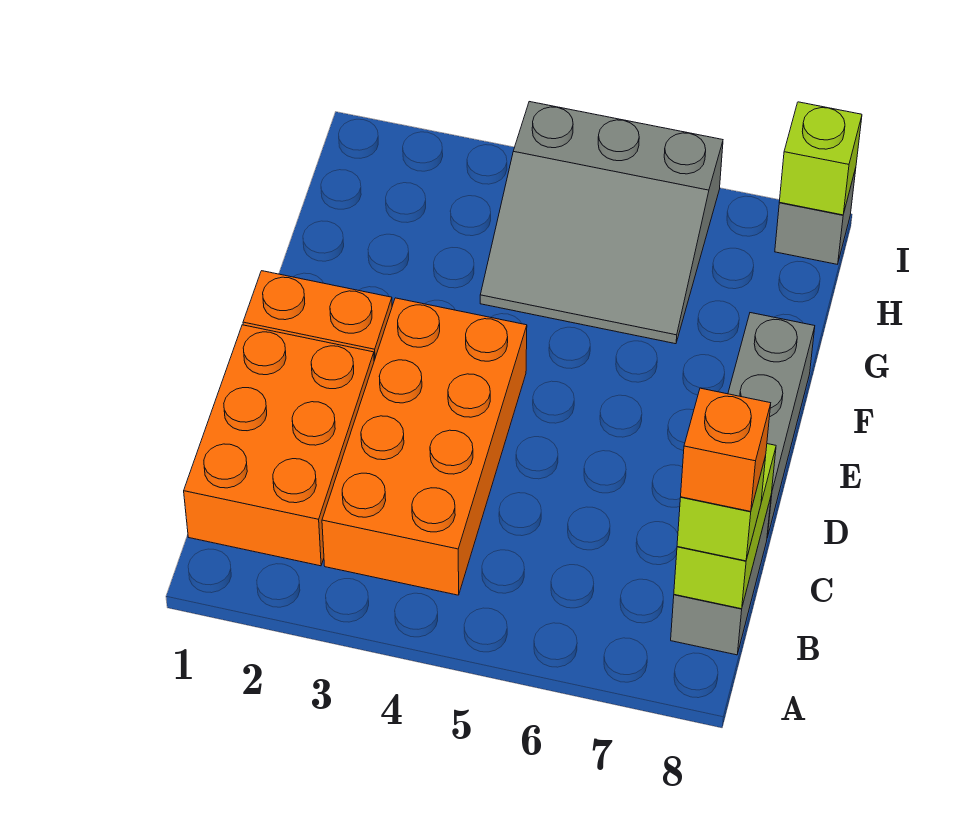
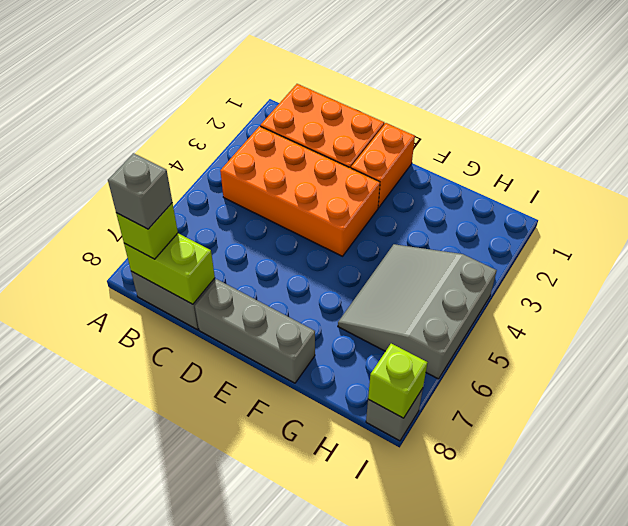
orange brick B8 level 4 -> grey brick B8 level 4

